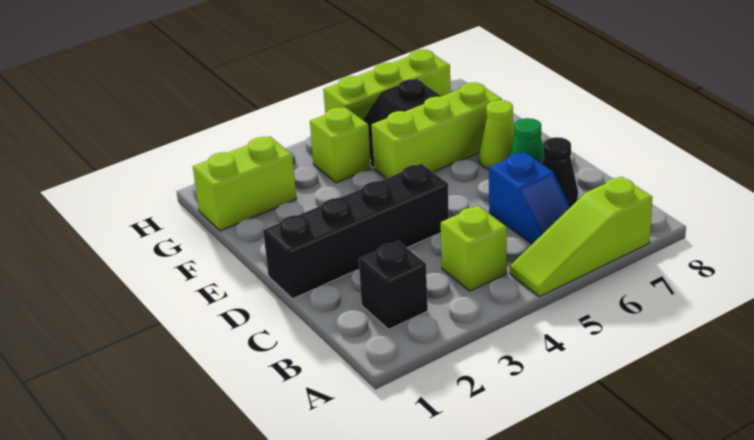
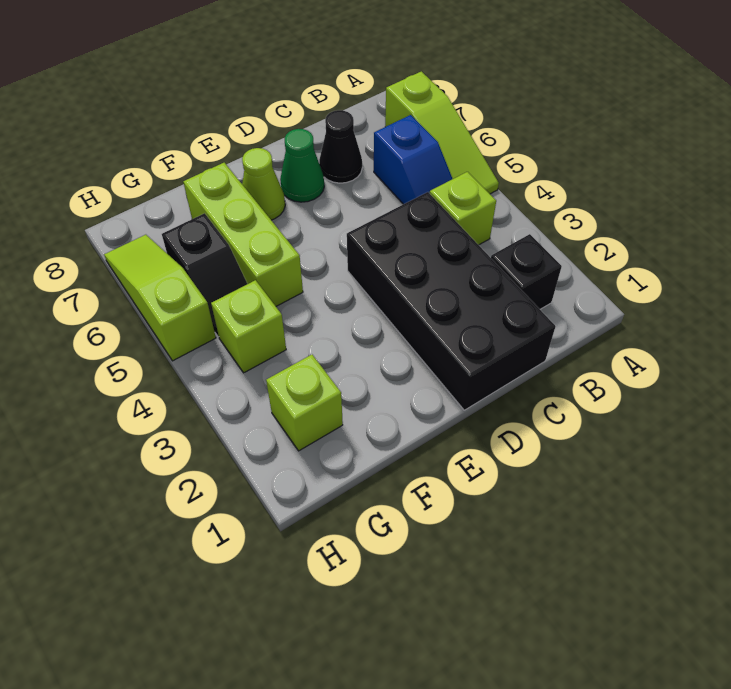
blue slope B6:C6 level 1 top C -> blue slope B5:B6 level 1 top 6
black brick D1:D4 level 1 -> black brick C1:D4 level 1
lime brick G1:G2 level 1 -> lime brick G2 level 1
lime brick H5:H7 level 1 -> lime slope H5:H7 level 1 top 5

